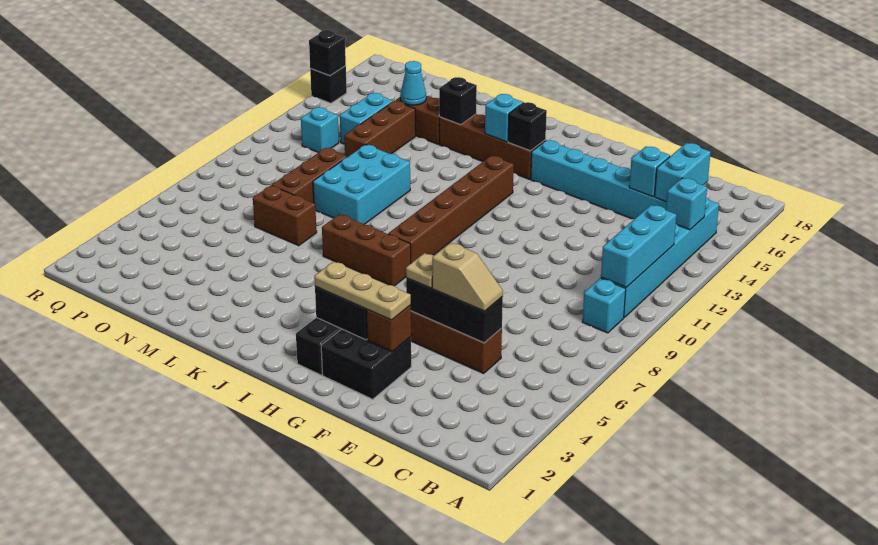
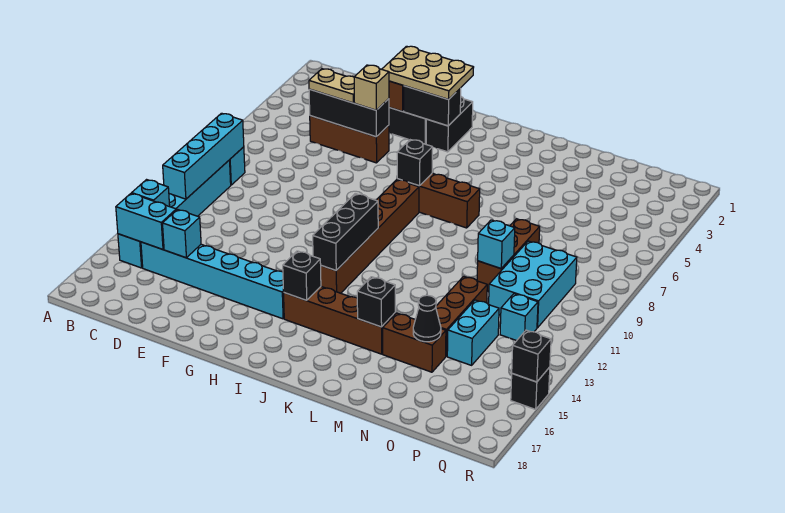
cyan brick B10:B12 level 2 -> cyan brick B9:B12 level 2
cyan brick C15:C16 level 2 -> cyan brick B15:C15 level 2
tan slope D5:E5 level 3 top E -> tan plate D5:E5 level 3
tan plate F3:H3 level 3 -> tan plate F2:H3 level 3
tan plate F5 level 3 -> tan brick F5 level 3
none -> black brick I7 level 2
none -> black brick I11:I13 level 2
cyan brick J15 level 2 -> cyan brick N10 level 2
cyan brick L9:M11 level 1 -> cyan brick O9:P11 level 1
brown brick M7:N7 level 1 -> none
cyan cone N15 level 2 -> black cone N15 level 2

